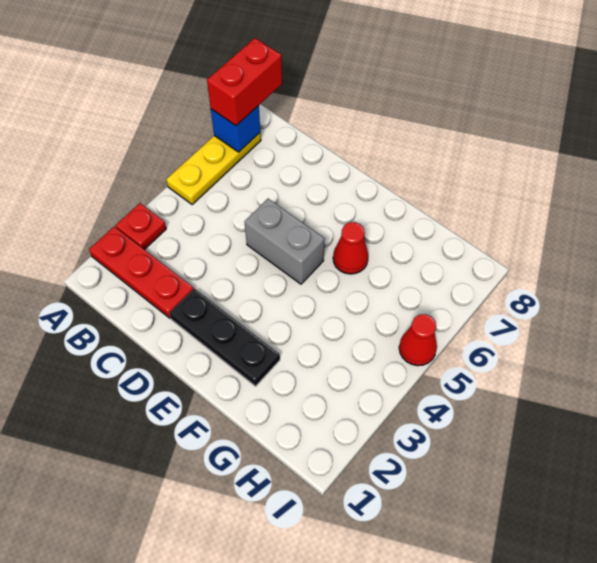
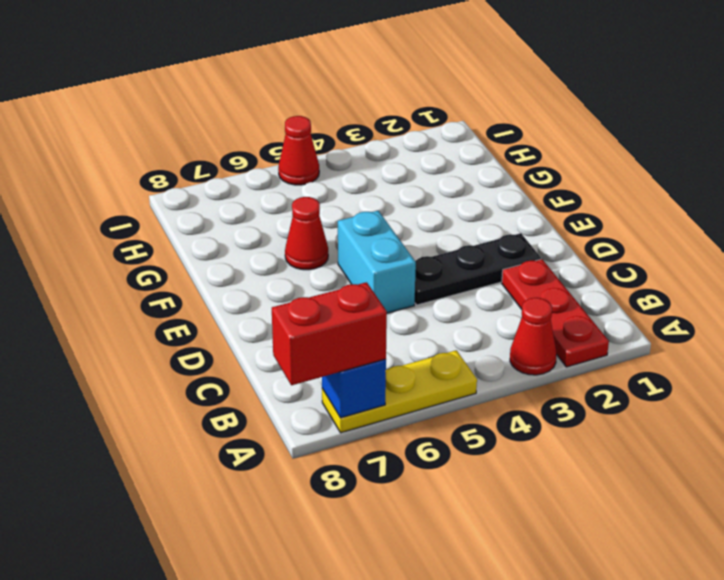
red plate A3 level 1 -> red cone A3 level 1
black plate D2:F2 level 1 -> black plate D2:D4 level 1
grey brick D5:E5 level 1 -> cyan brick D5:E5 level 1

